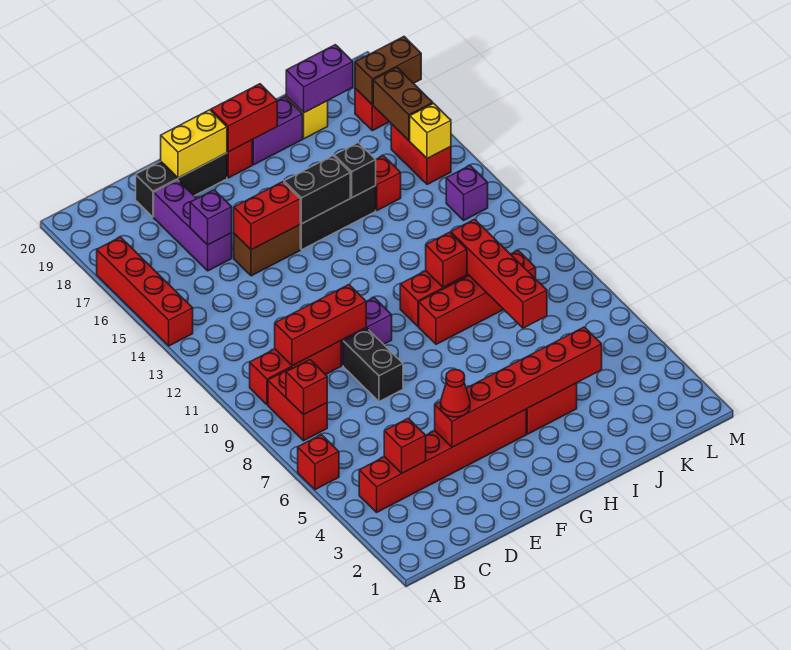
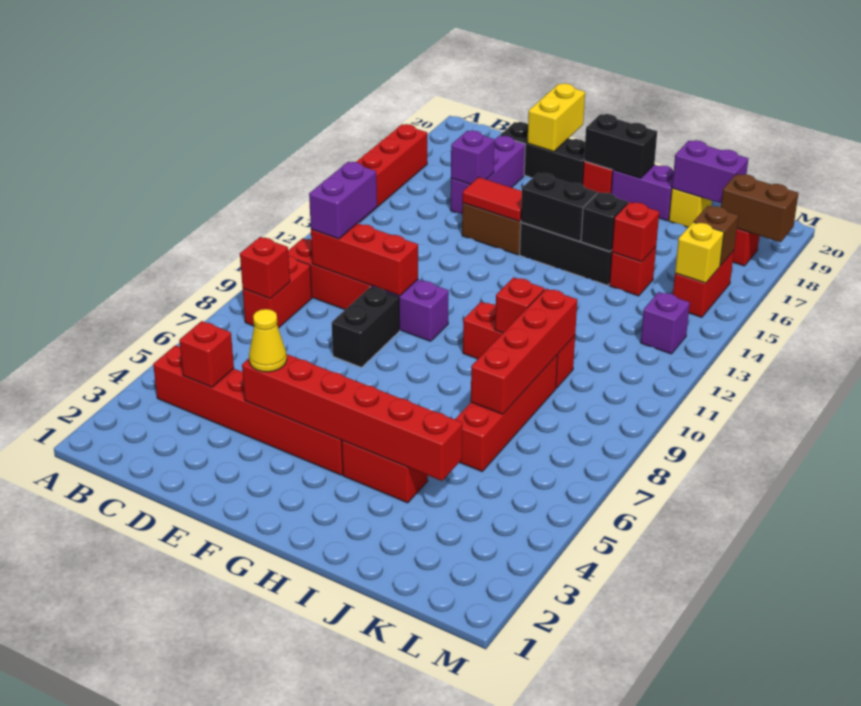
red brick A6 level 1 -> red brick J15 level 2
none -> purple brick C10:C11 level 3
red cone E4 level 3 -> yellow cone E4 level 3
red brick E15:F15 level 2 -> red tile E15:F15 level 2
yellow brick E19:F19 level 2 -> yellow brick E19:E20 level 2
red brick G19:H19 level 2 -> black brick G19:H19 level 2
red brick H9:K9 level 1 -> red brick J6:J9 level 1
brown brick L16:L17 level 2 -> brown brick L16 level 2

